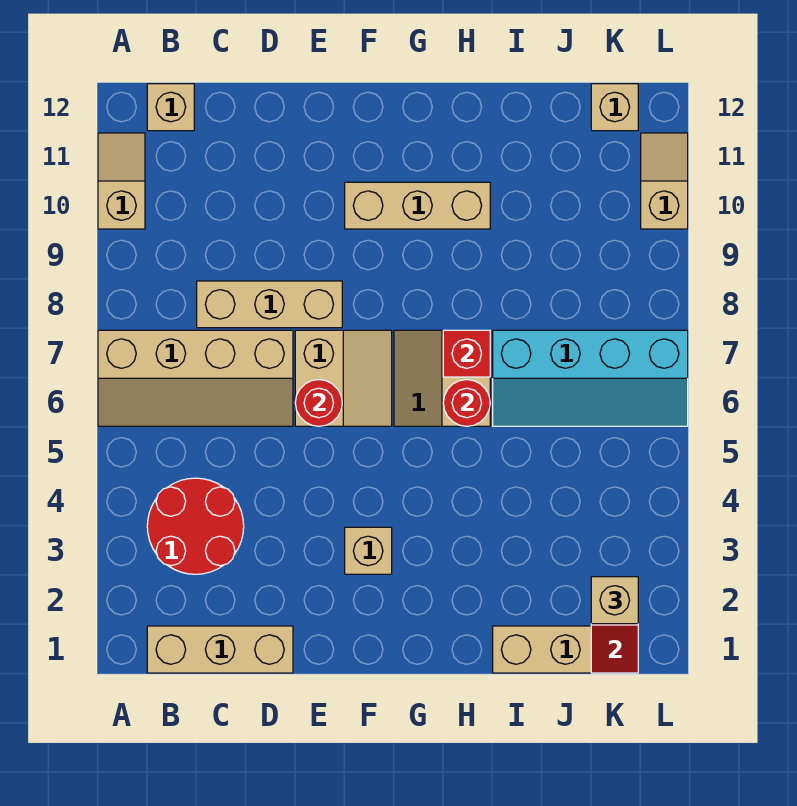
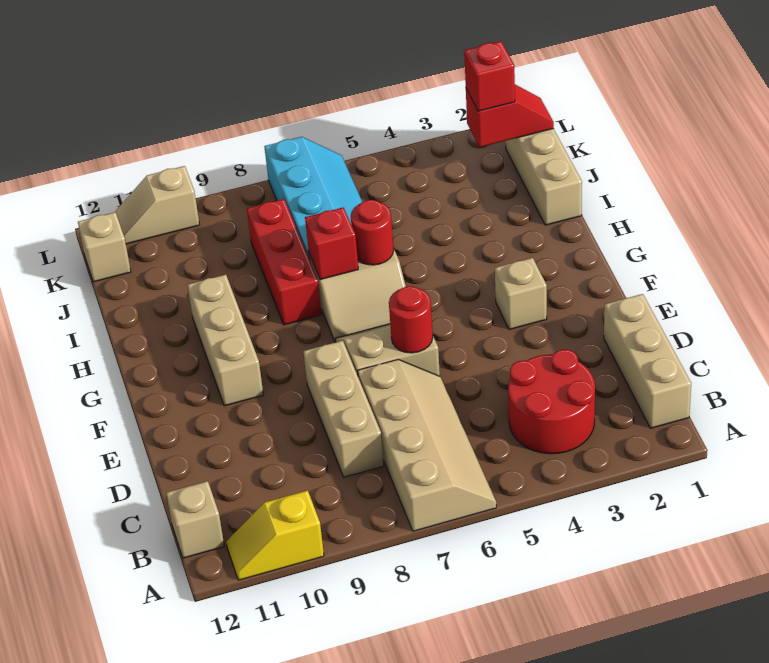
tan slope A10:A11 level 1 top 10 -> yellow slope A10:A11 level 1 top 10
none -> red brick H8:J8 level 1
tan brick K2 level 3 -> red brick K2 level 3

